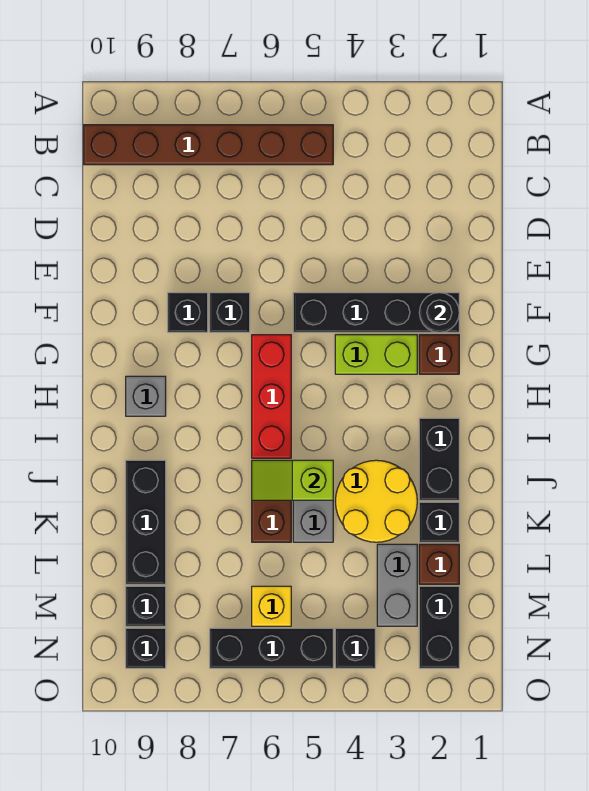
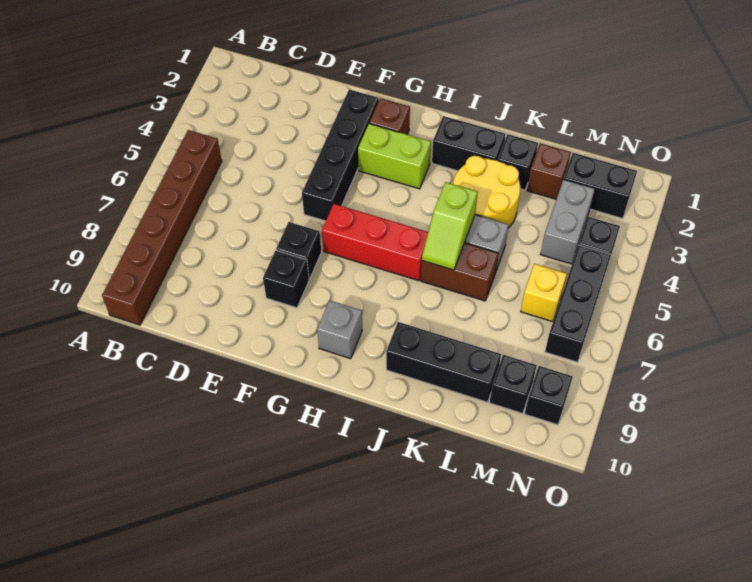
black round brick F2 level 2 -> none
lime brick G3:G4 level 1 -> lime brick G3:H3 level 1
grey brick L3:M3 level 1 -> grey brick M3:M4 level 1

